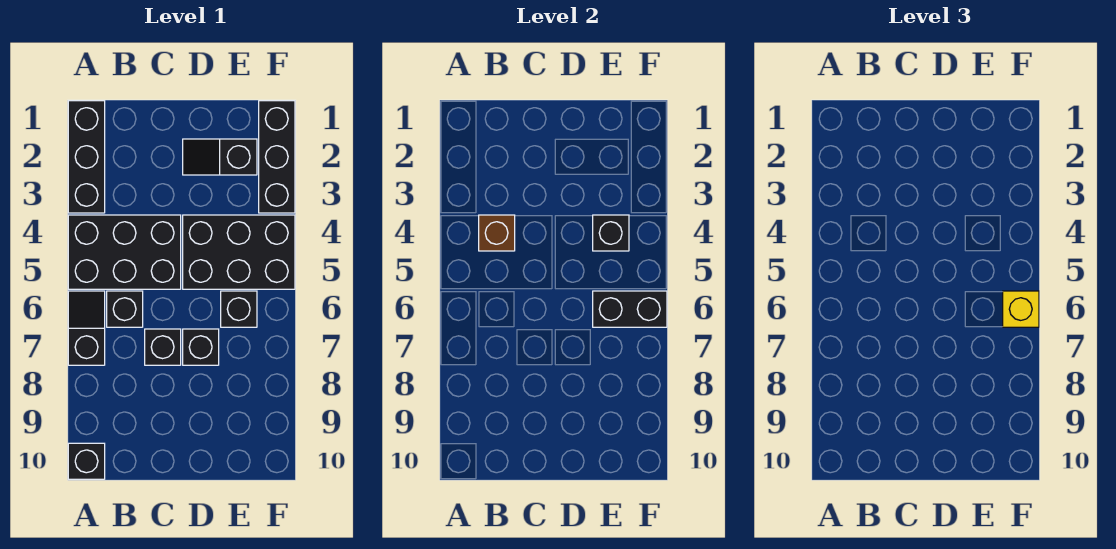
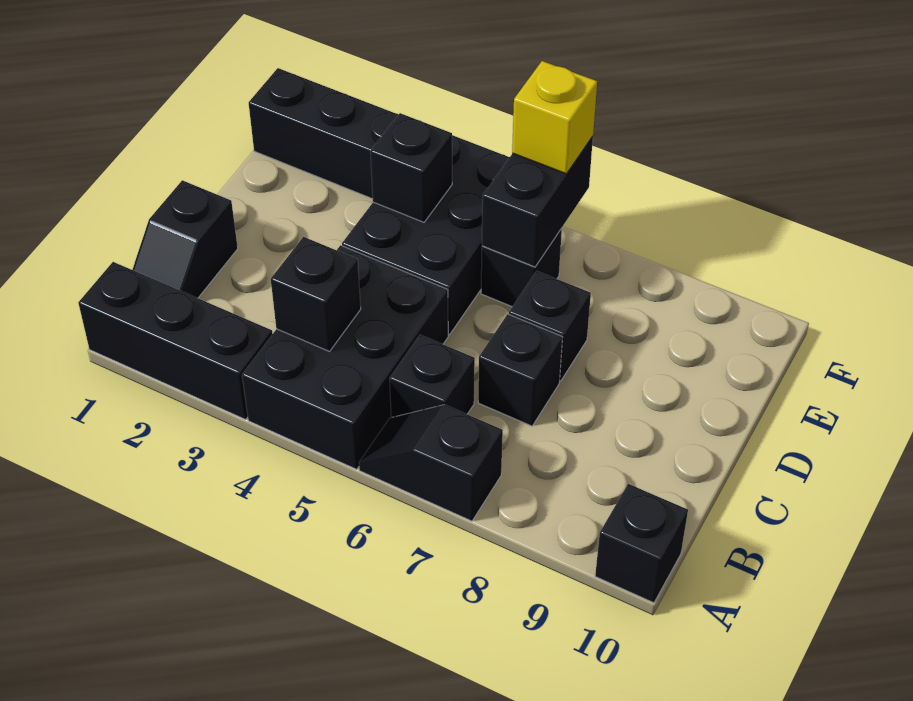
brown brick B4 level 2 -> black brick B4 level 2
black slope D2:E2 level 1 top E -> black slope B1:C1 level 1 top C

